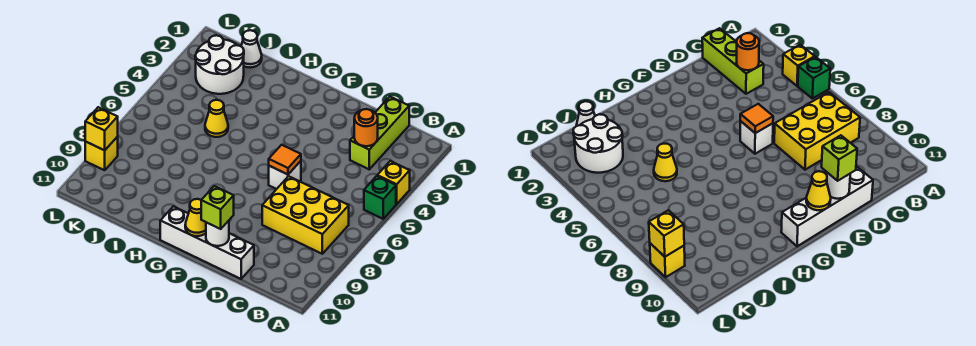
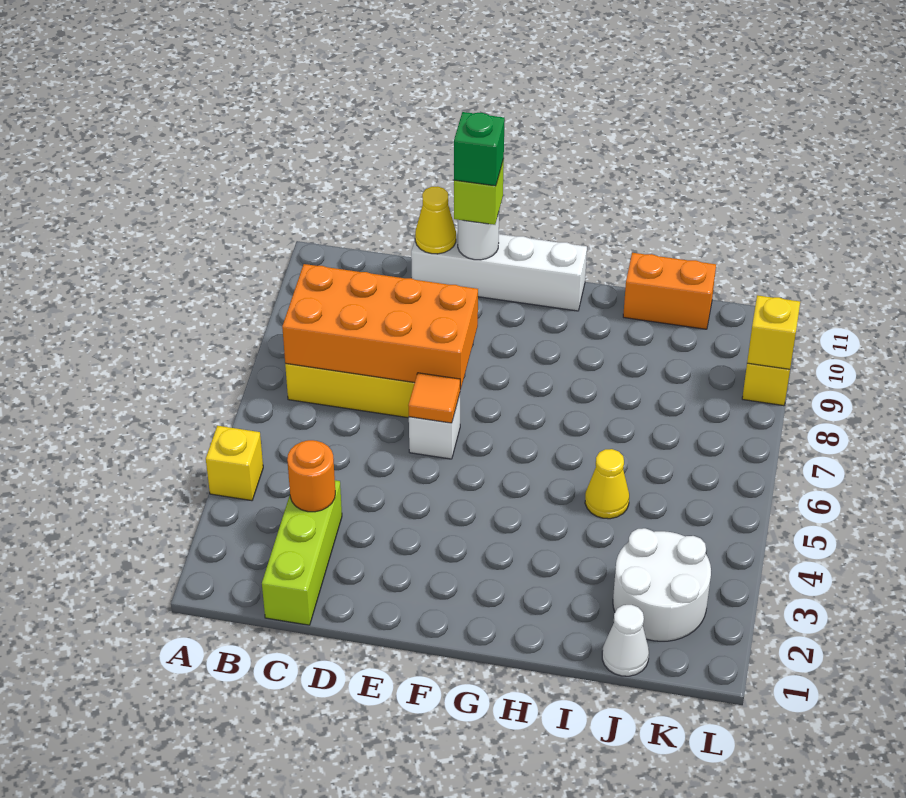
green brick A5 level 1 -> green brick E11 level 4
none -> orange brick B7:E8 level 2
yellow cone F11 level 2 -> yellow cone D11 level 2
none -> orange brick I11:J11 level 1

